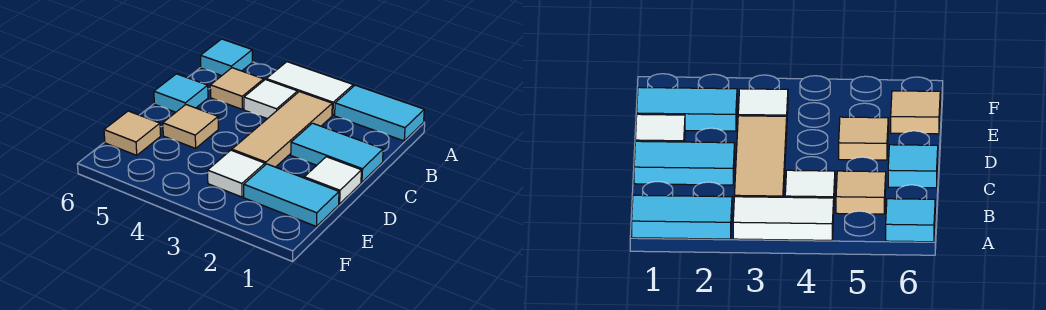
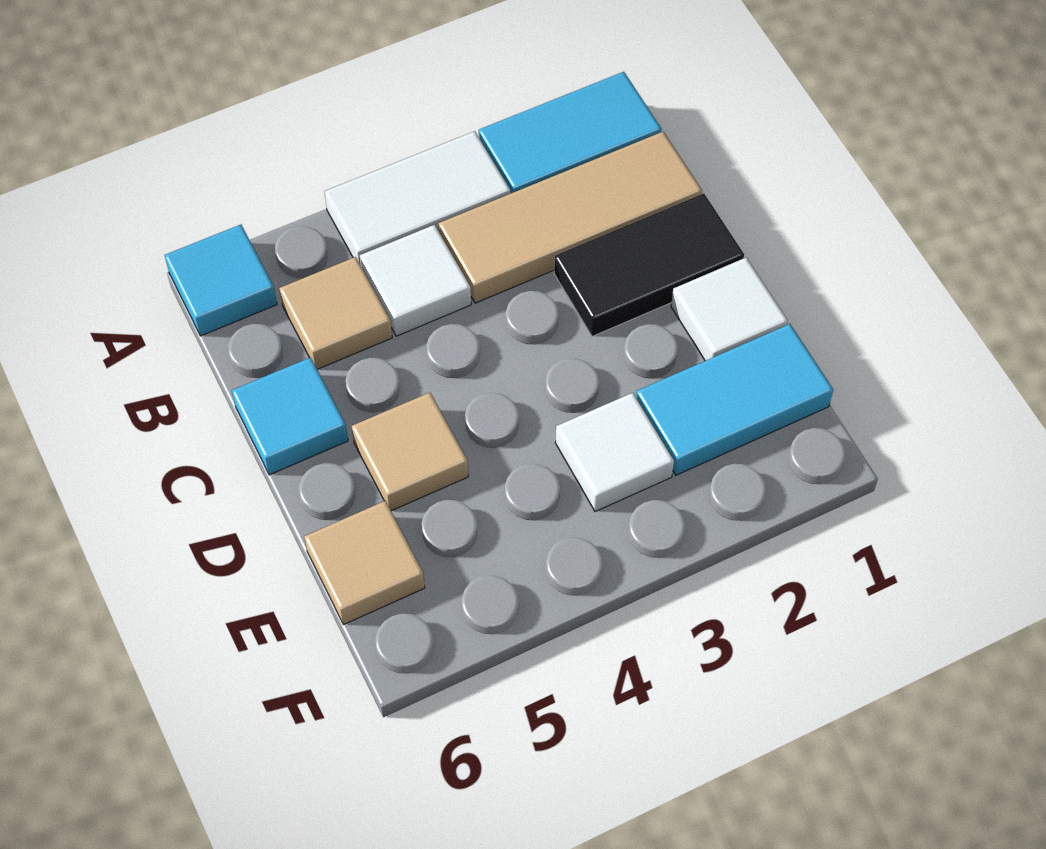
tan tile B3:D3 level 1 -> tan tile B1:B3 level 1
cyan tile C1:C2 level 1 -> black tile C1:C2 level 1

